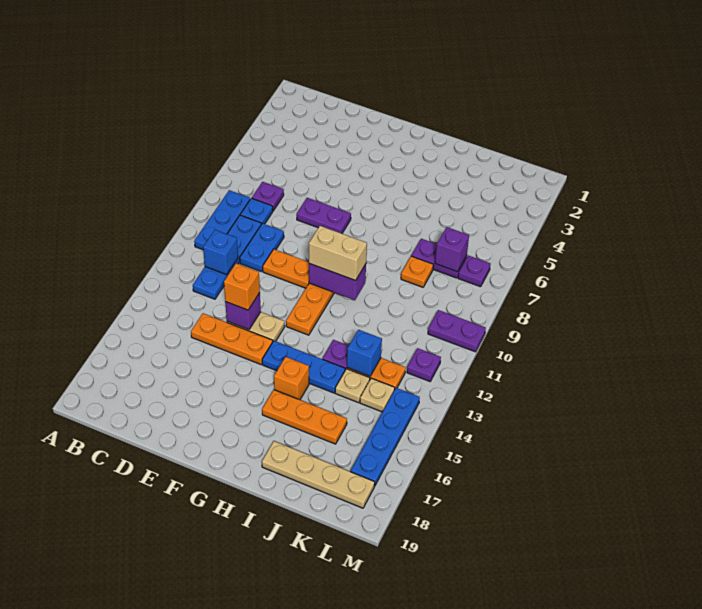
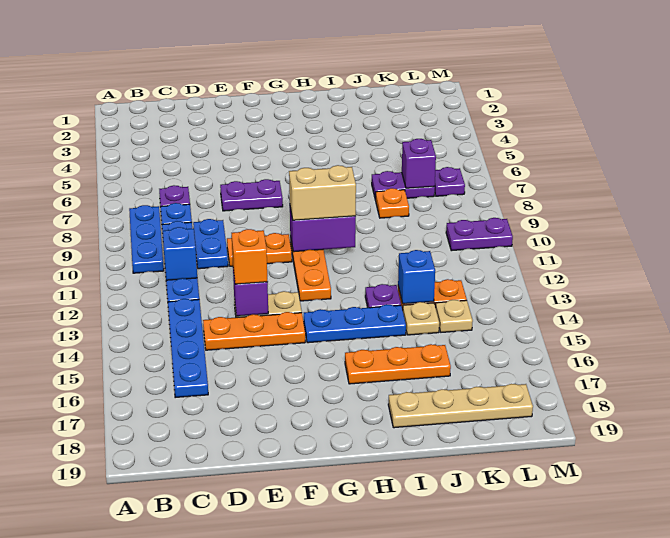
orange brick H15 level 1 -> none
purple plate L12 level 1 -> none
blue plate L14:L17 level 1 -> blue plate C13:C16 level 1

